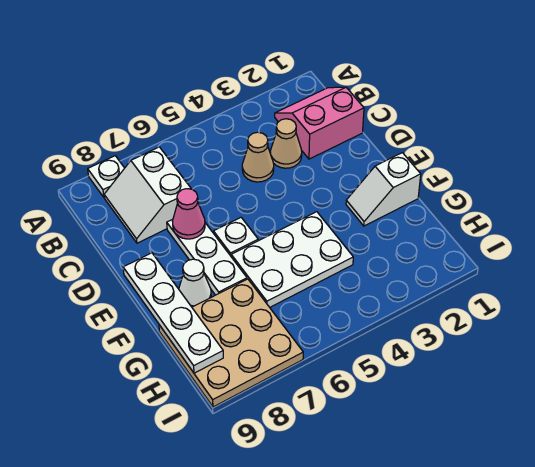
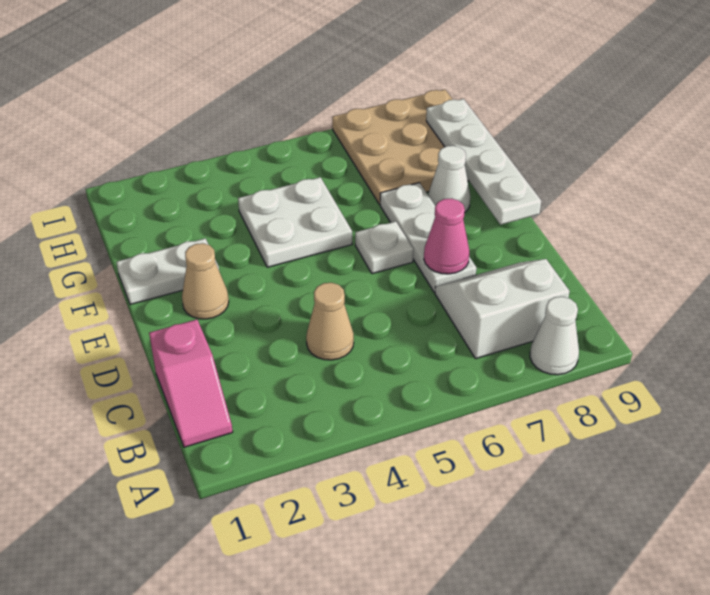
white plate A8 level 1 -> white cone A8 level 1
pink slope B1:C2 level 1 top C -> pink slope B1:C1 level 1 top C
white slope B7:C8 level 1 top 7 -> white slope B7:C8 level 1 top B
tan cone C3 level 1 -> tan cone E2 level 1
white slope F1:F2 level 1 top 1 -> white plate F1:F2 level 1
white plate F4:G6 level 1 -> white plate F4:G5 level 1

